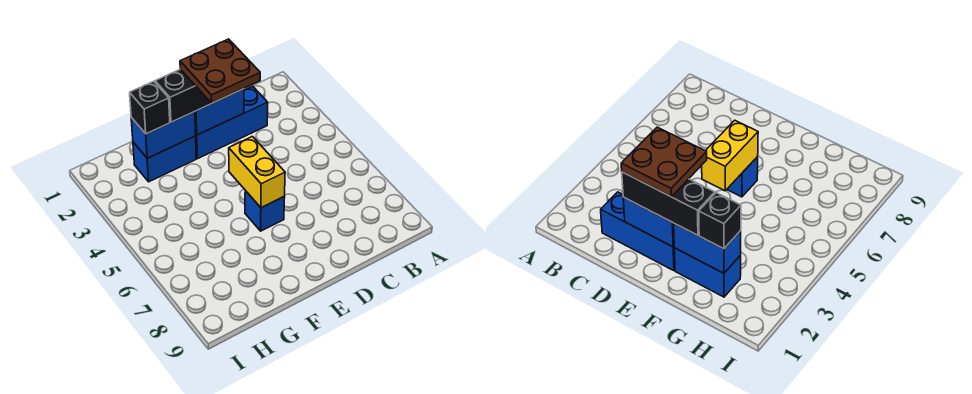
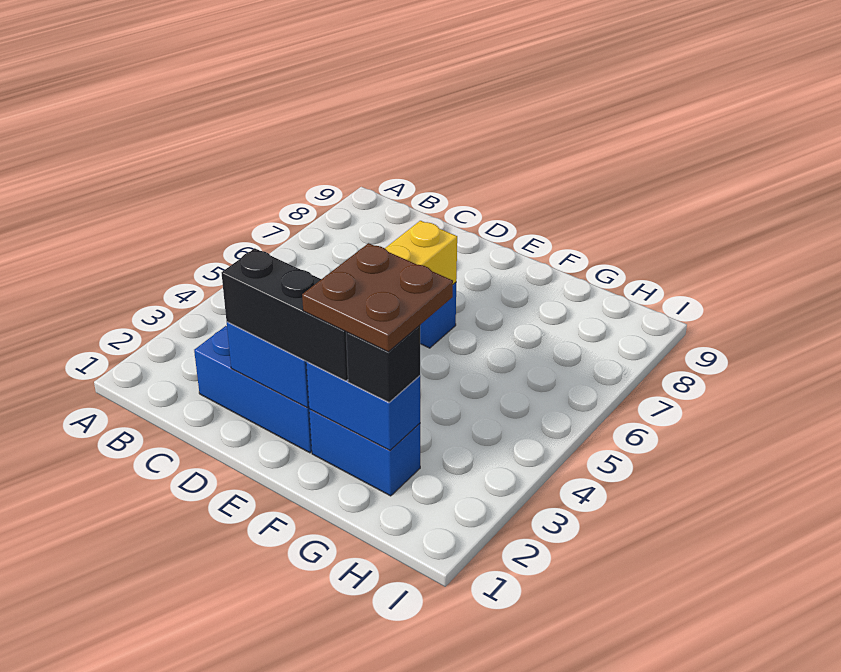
brown plate D2:E3 level 4 -> brown plate F2:G3 level 4

